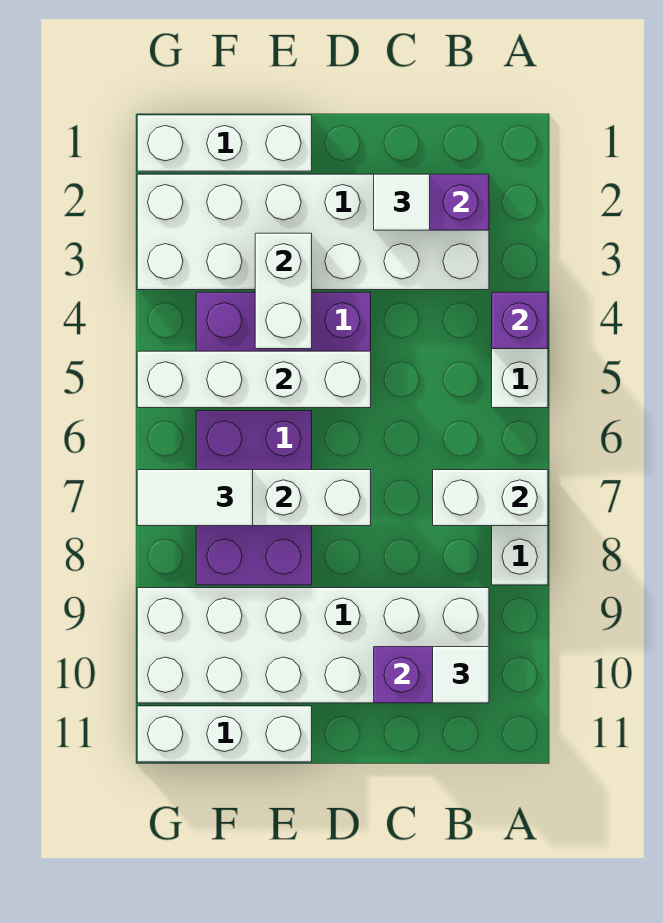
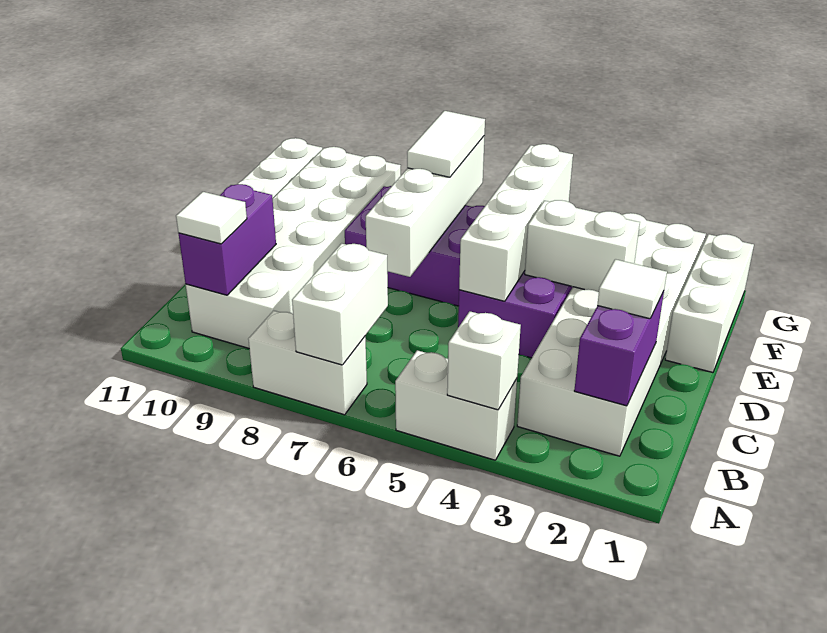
purple brick A4 level 2 -> white brick A4 level 2

